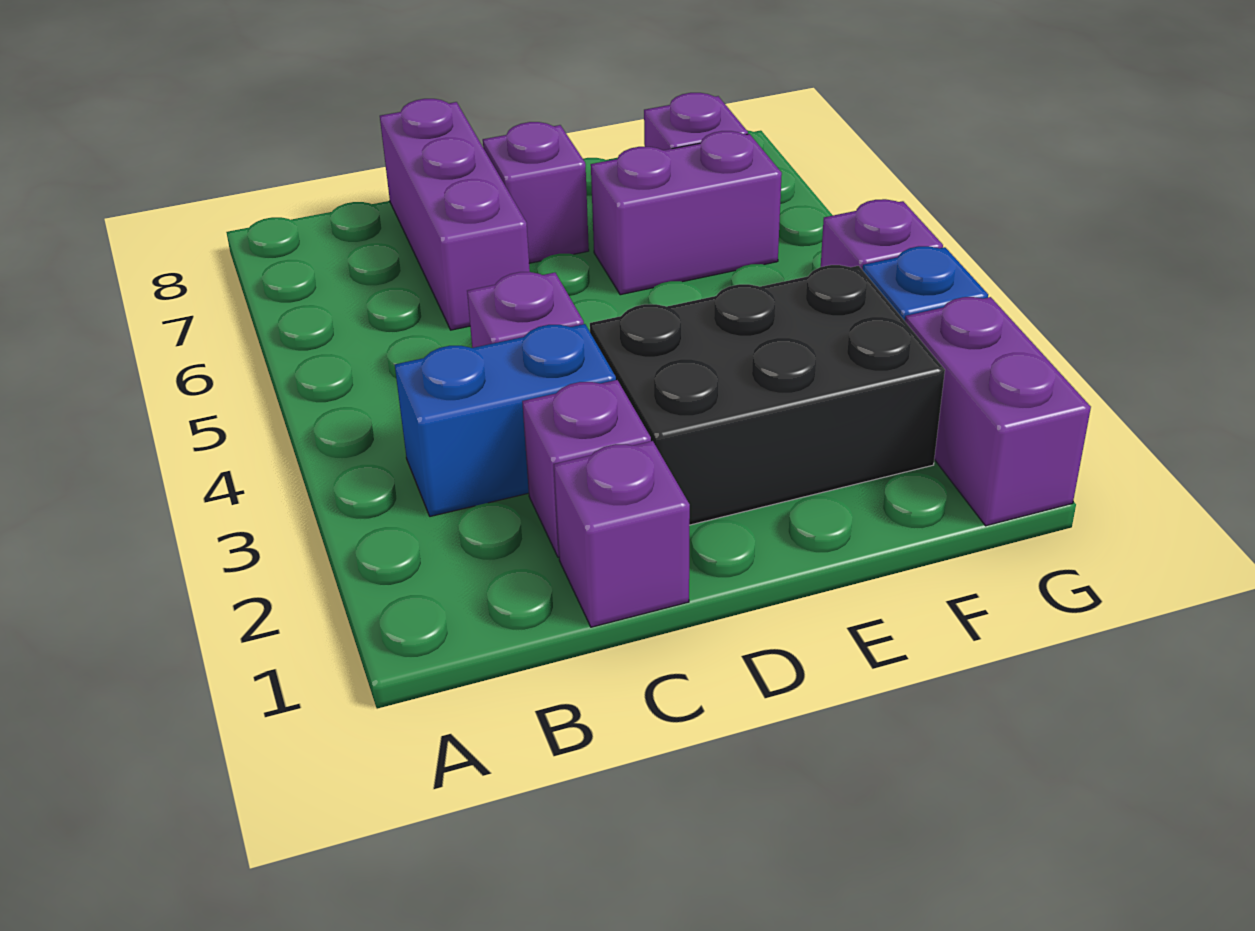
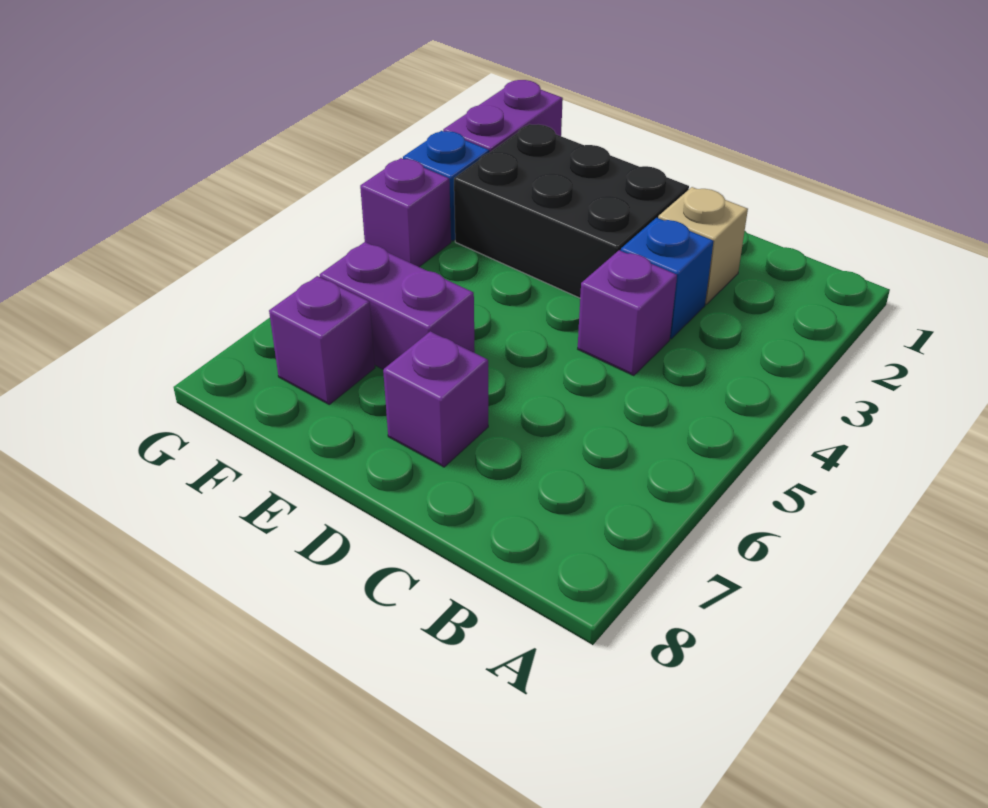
blue brick B3:C3 level 1 -> blue brick C3 level 1
purple brick C1 level 1 -> none
purple brick C2 level 1 -> tan brick C2 level 1
purple brick C6:C8 level 1 -> none

